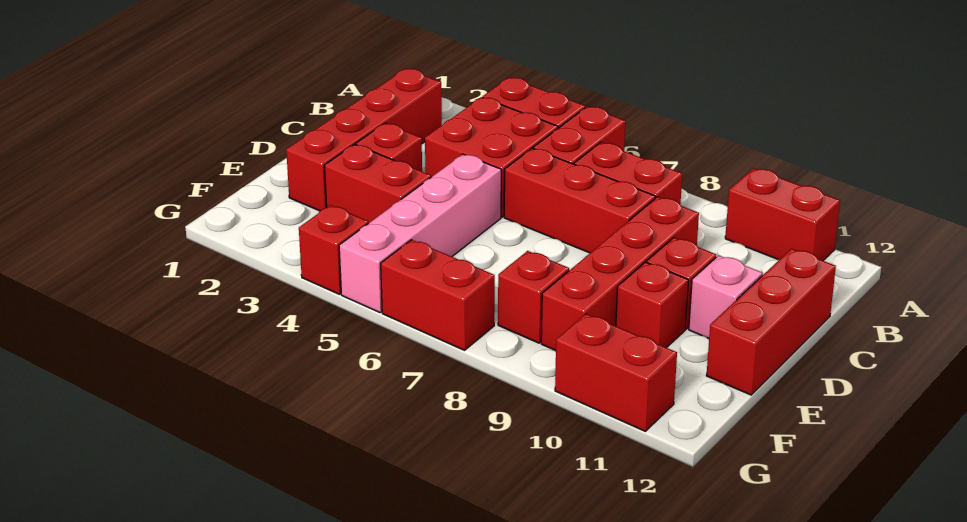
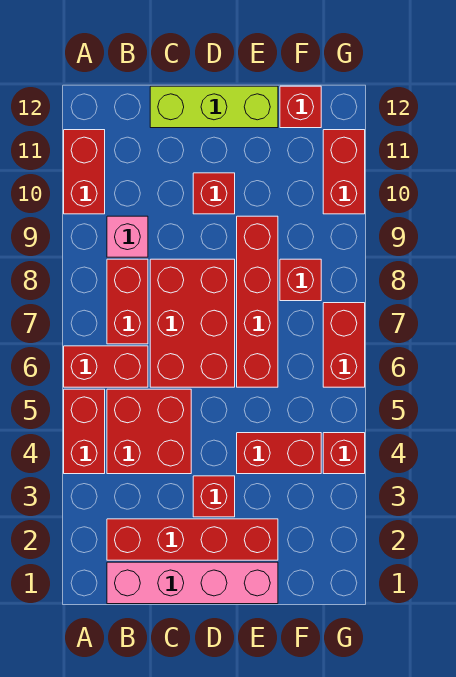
red brick C6:C8 level 1 -> red brick C6:D8 level 1
red brick C9:F9 level 1 -> red brick E6:E9 level 1
red brick C12:E12 level 1 -> lime brick C12:E12 level 1
pink brick D5:G5 level 1 -> pink brick B1:E1 level 1
pink brick D11 level 1 -> pink brick B9 level 1
red brick E3:E4 level 1 -> red brick E4:F4 level 1
red brick E10 level 1 -> red brick F12 level 1

